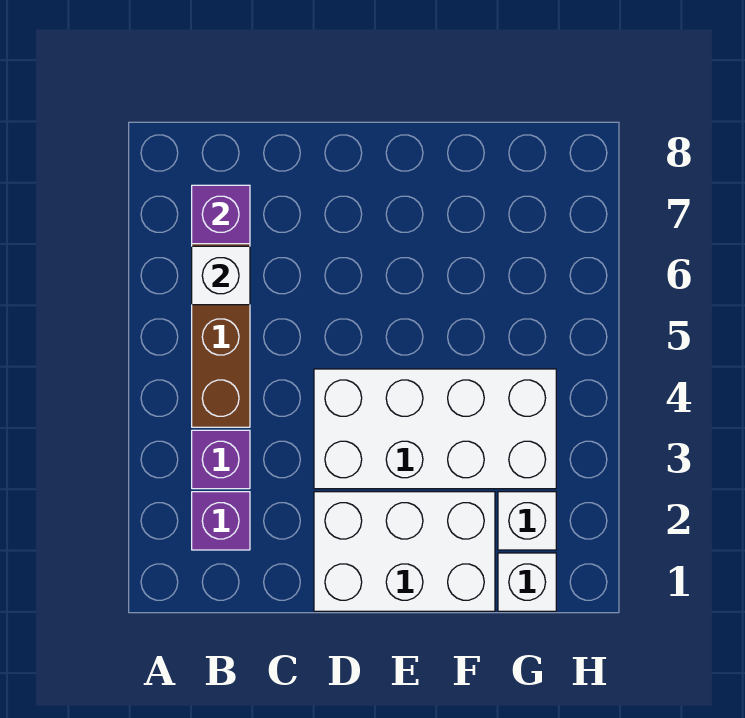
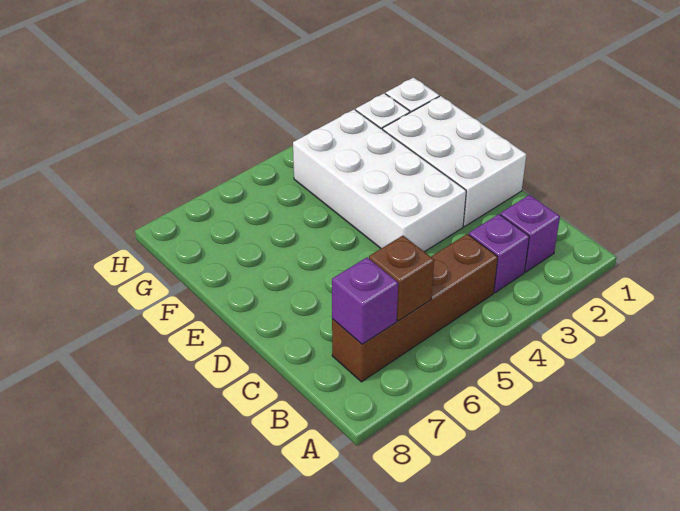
white brick B6 level 2 -> brown brick B6 level 2

